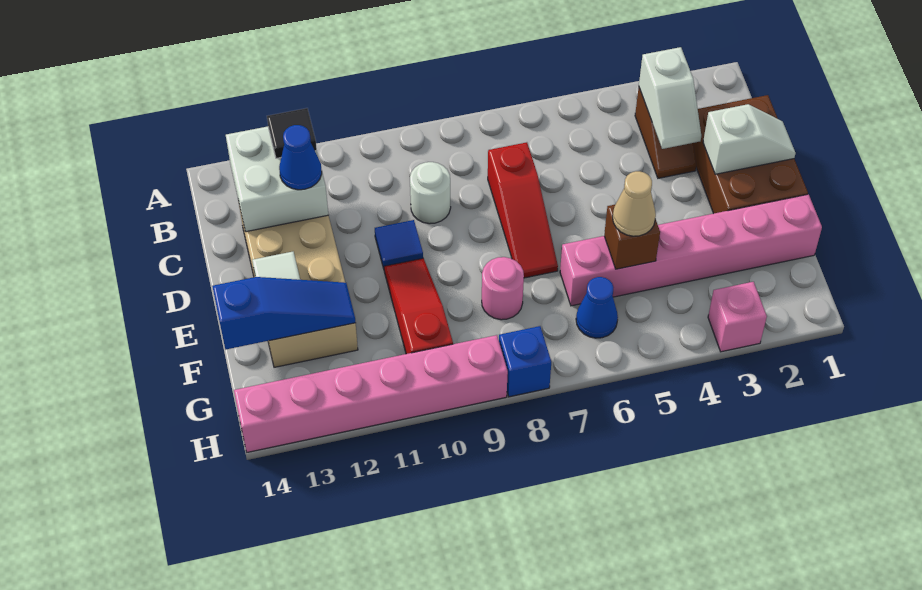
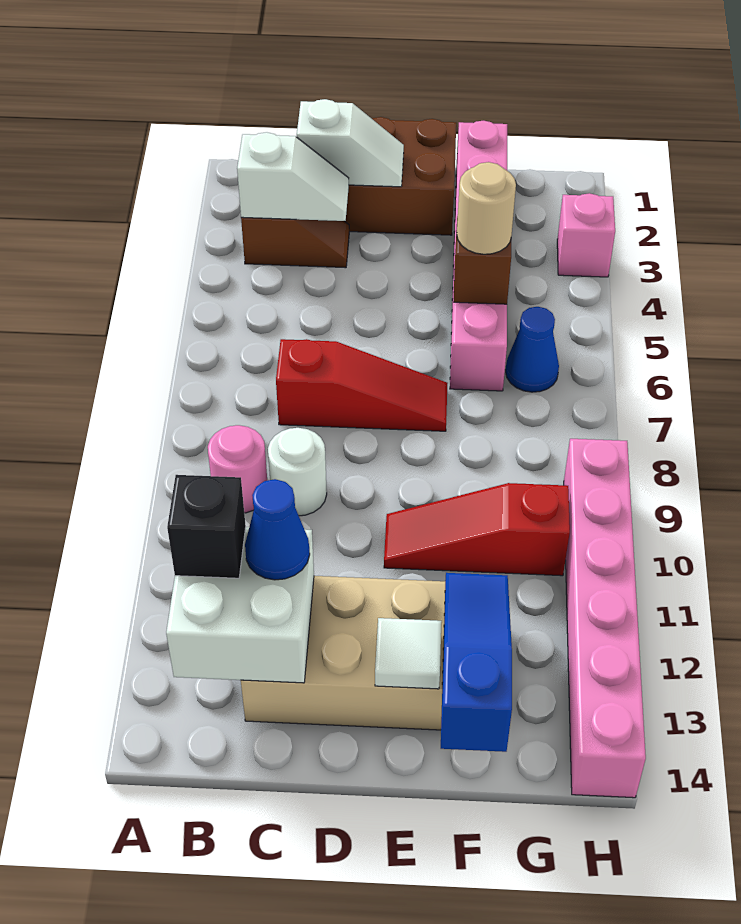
black tile B12 level 3 -> black brick B12 level 3
white slope D1:D2 level 2 top 2 -> white slope C2:D2 level 2 top C
blue tile D10 level 1 -> none
tan cone F5 level 3 -> tan round brick F5 level 3
pink round brick F8 level 1 -> pink round brick B9 level 1
blue brick H8 level 1 -> none

